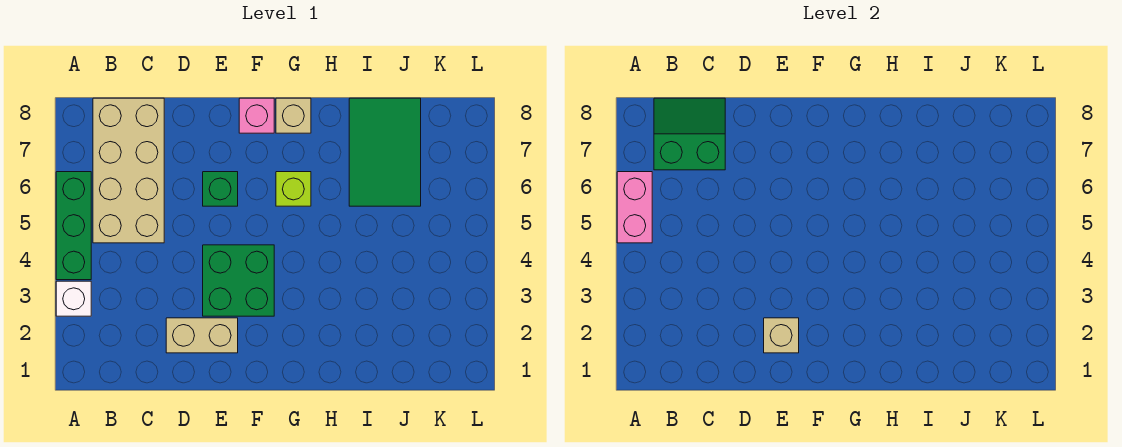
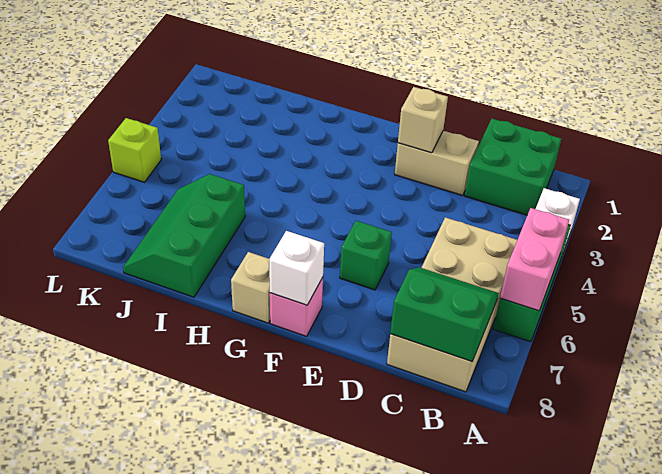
green slope B7:C8 level 2 top 7 -> green slope B7:C8 level 2 top 8
green brick E3:F4 level 1 -> green brick B1:C2 level 1
none -> white brick F8 level 2
lime brick G6 level 1 -> lime brick L5 level 1
green tile I6:J8 level 1 -> green slope I6:J8 level 1 top I

